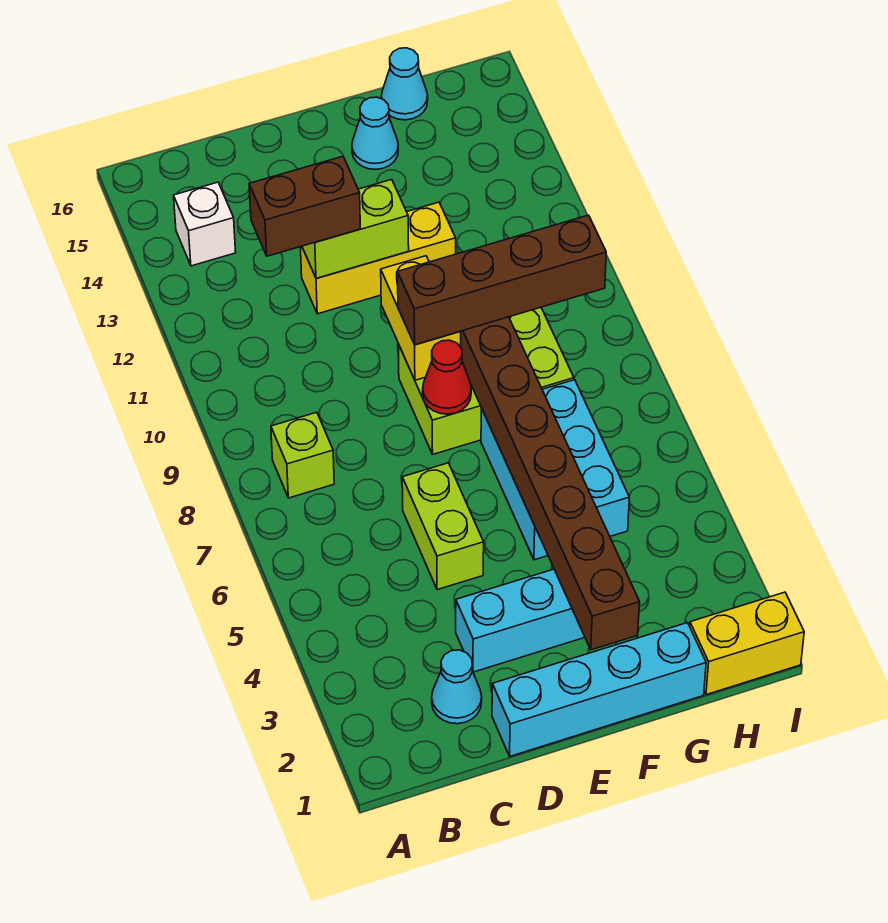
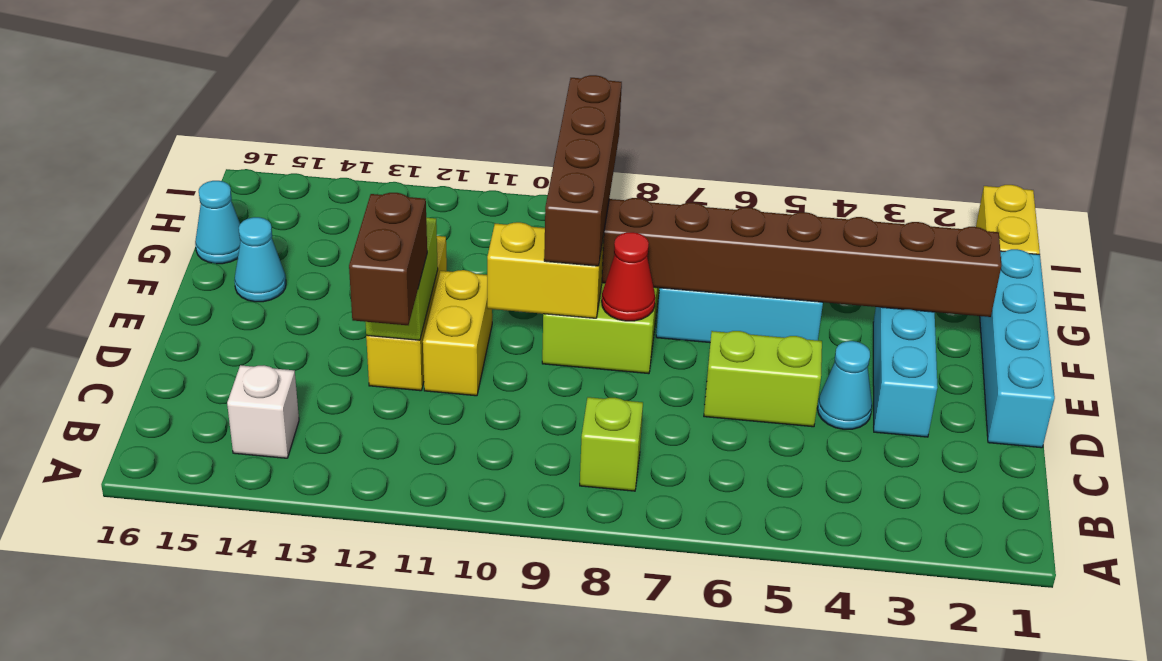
cyan cone C2 level 1 -> cyan cone D4 level 1
none -> yellow brick D11:E11 level 1

